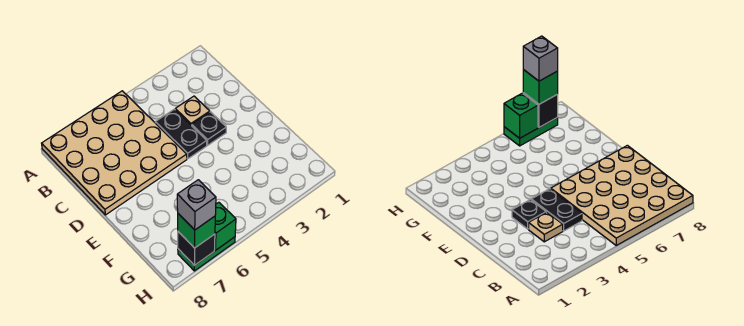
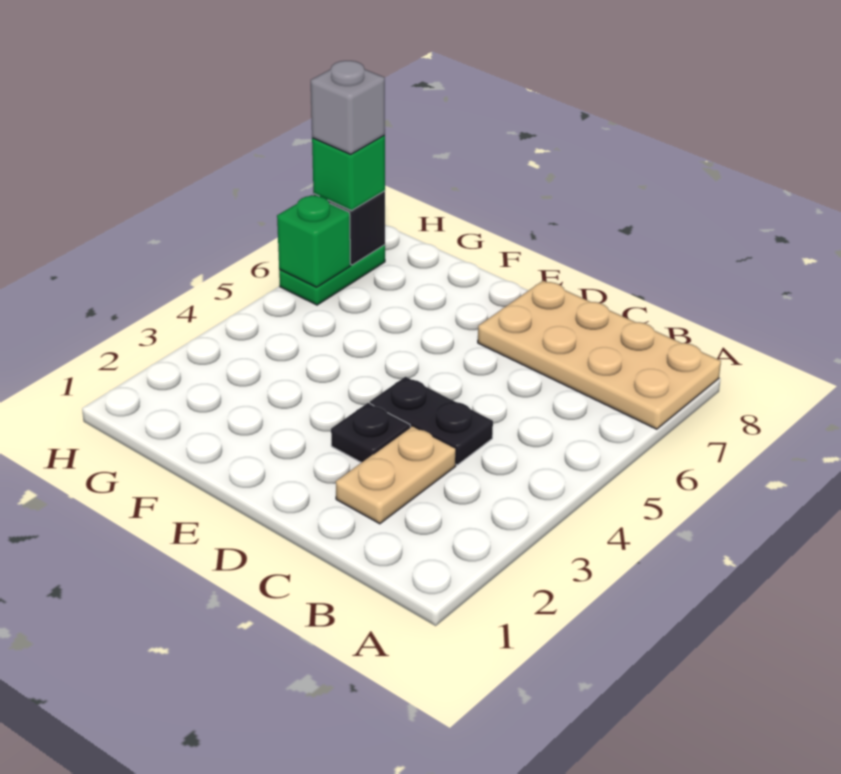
tan plate A5:D8 level 1 -> tan plate A7:D8 level 1
tan plate C3 level 1 -> tan plate C2:C3 level 1

